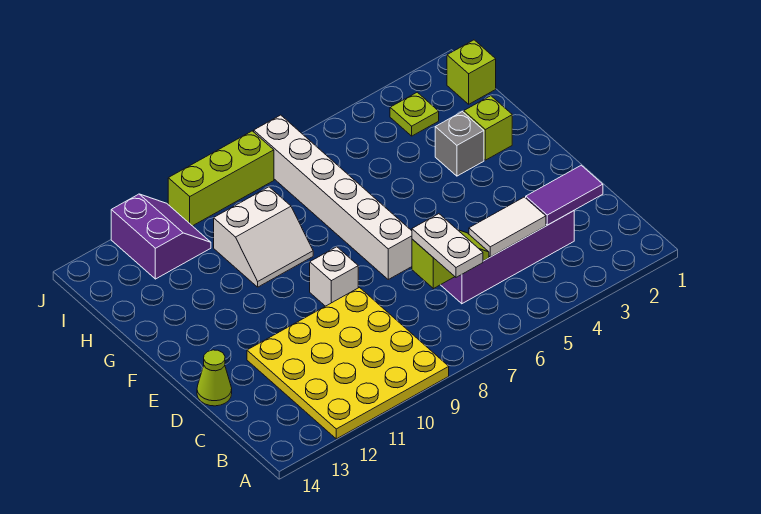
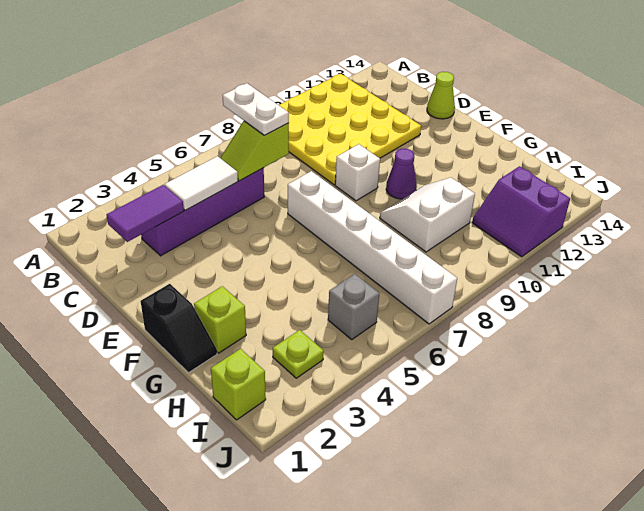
none -> black slope F1:G1 level 1 top F
none -> purple cone F10 level 1
grey brick G3 level 1 -> grey brick I5 level 1
lime brick J8:J10 level 1 -> none

